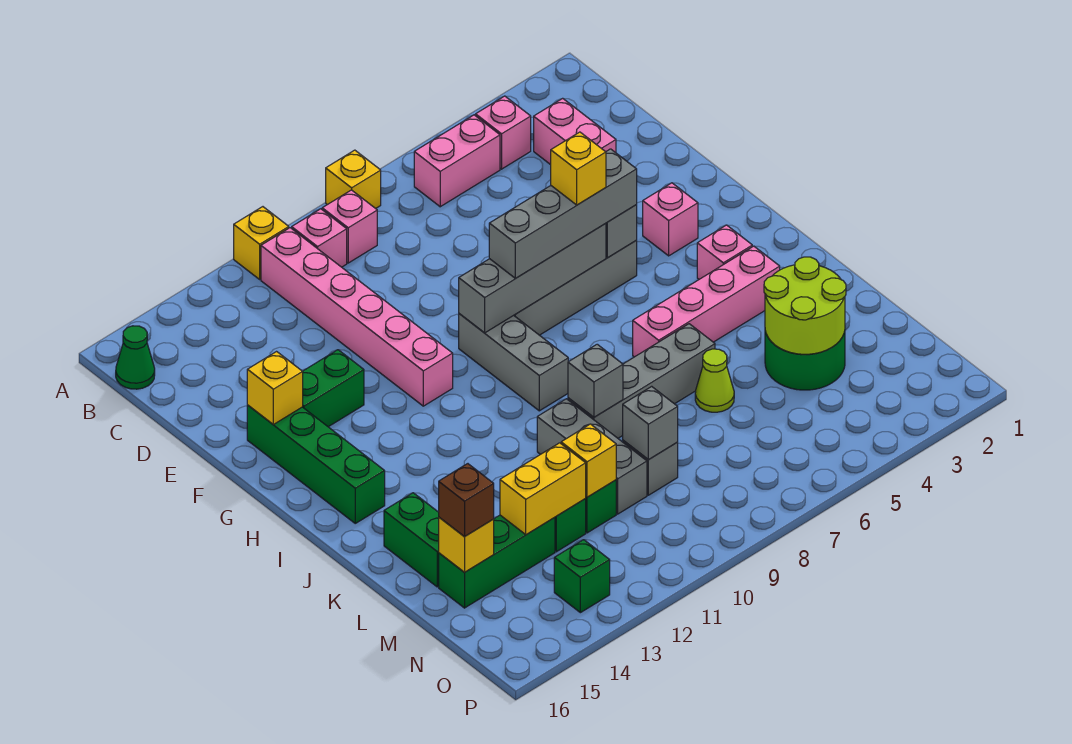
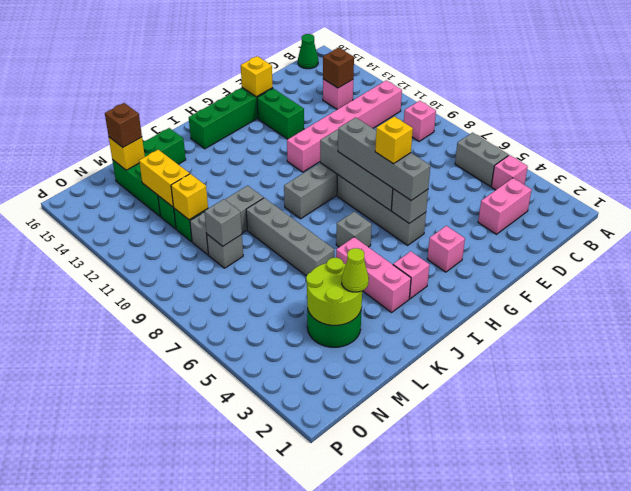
yellow brick A8 level 1 -> none
yellow brick A11 level 1 -> none
pink brick B5:B6 level 1 -> grey brick B5:B6 level 1
pink brick B10 level 1 -> pink brick C13 level 1
none -> brown brick C13 level 2
pink brick J3:J6 level 1 -> pink brick J3:J5 level 1
grey brick K9 level 2 -> grey brick I6 level 1
lime cone L6 level 1 -> lime cone L3 level 3
green brick O13 level 1 -> none

